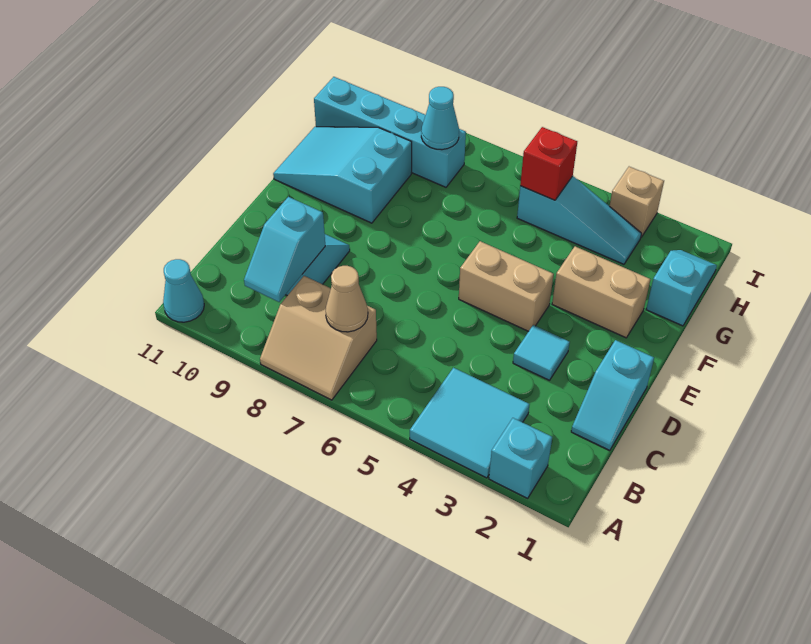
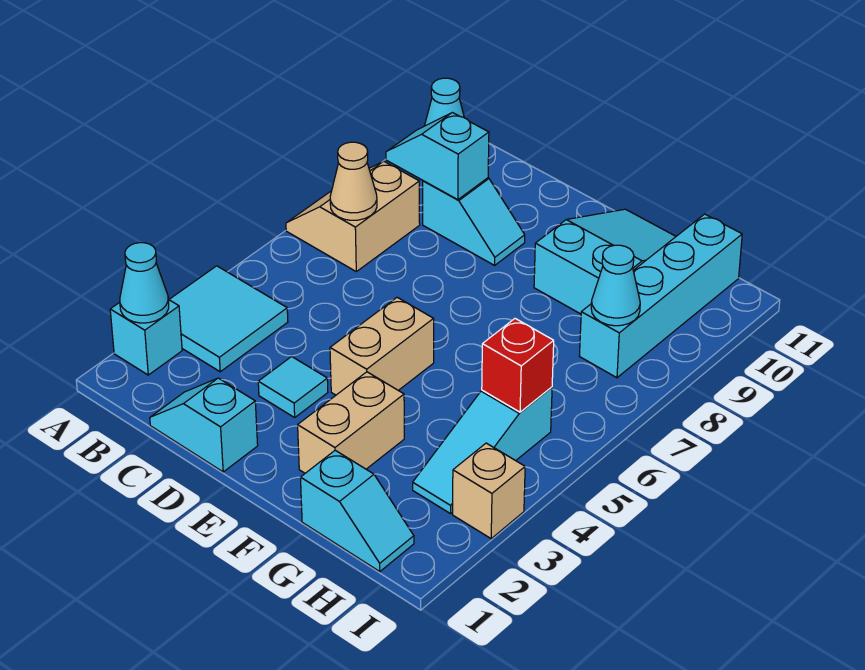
none -> cyan cone A2 level 2

